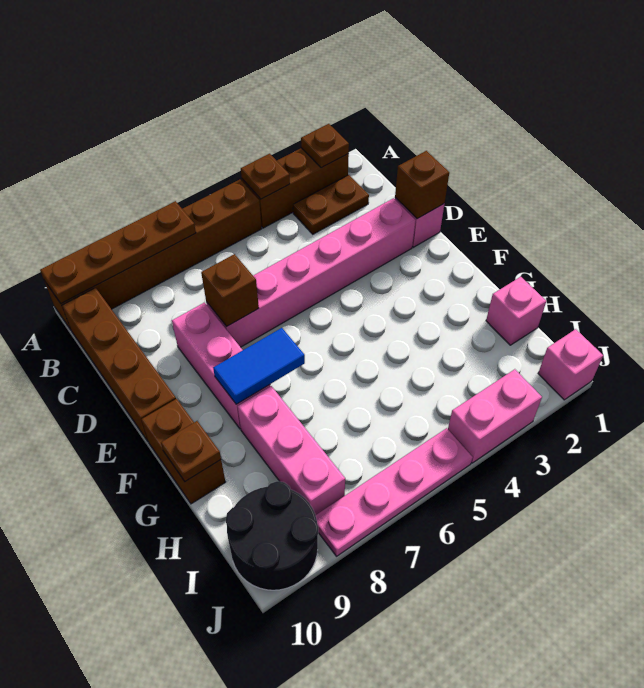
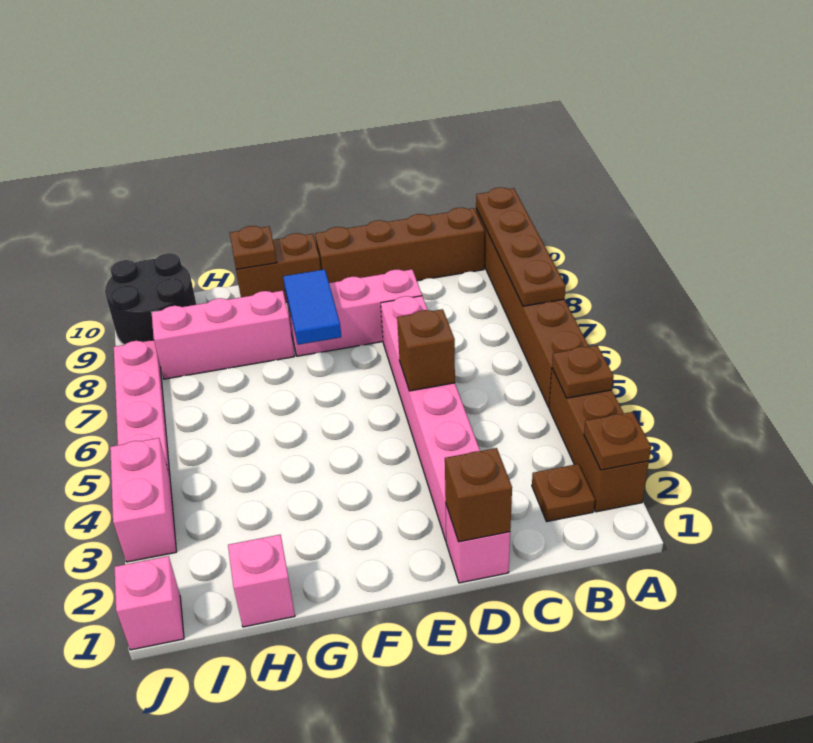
brown plate B2:B3 level 1 -> brown plate B2 level 1
brown brick D7 level 2 -> brown brick D5 level 2

